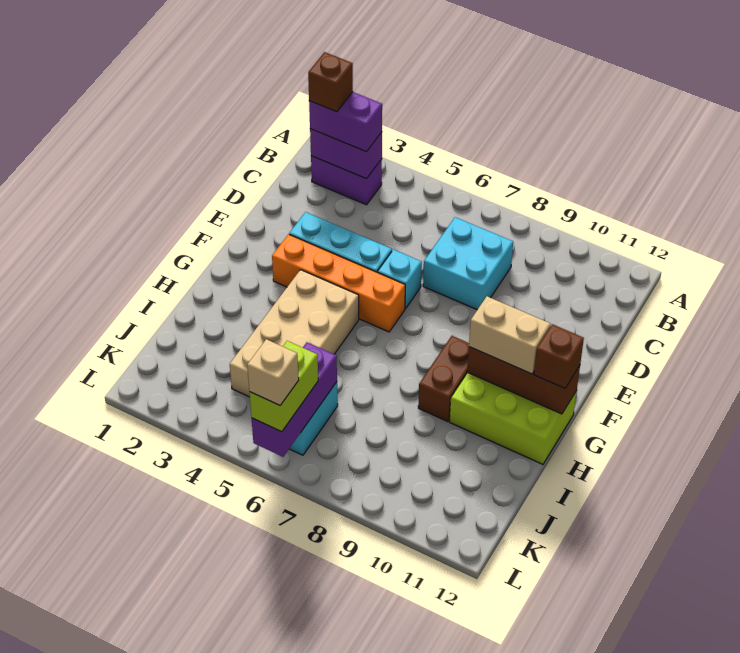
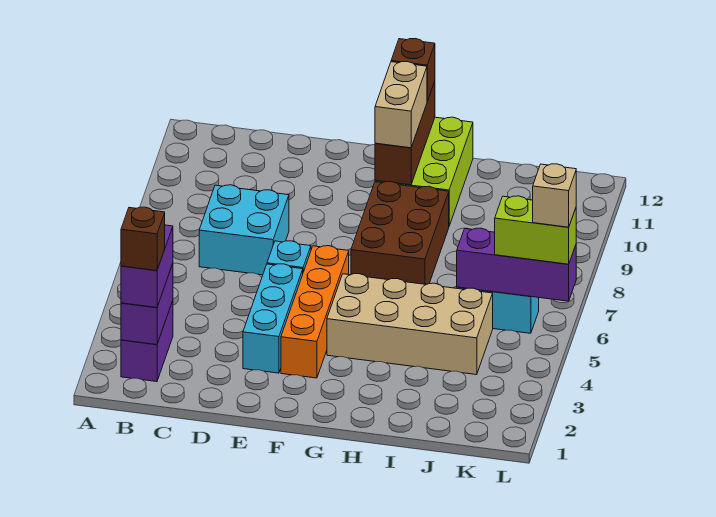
brown brick G9:H9 level 1 -> brown brick G7:H9 level 1

